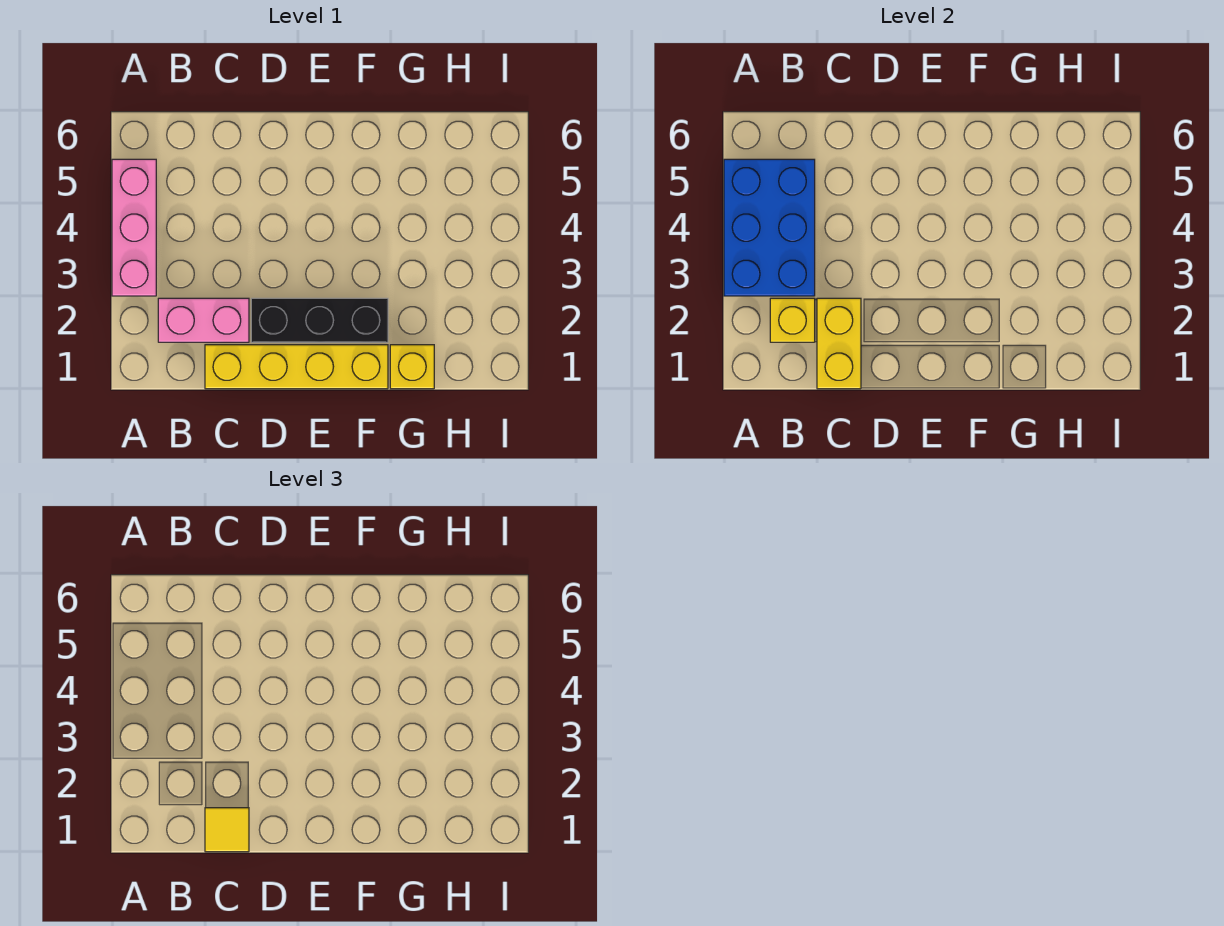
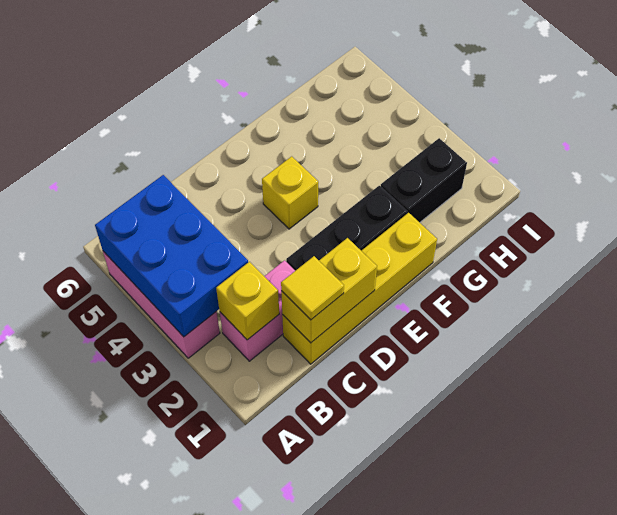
yellow brick C1:C2 level 2 -> yellow brick C1:D1 level 2
yellow brick G1 level 1 -> yellow brick E4 level 1
none -> black brick G2:H2 level 1

